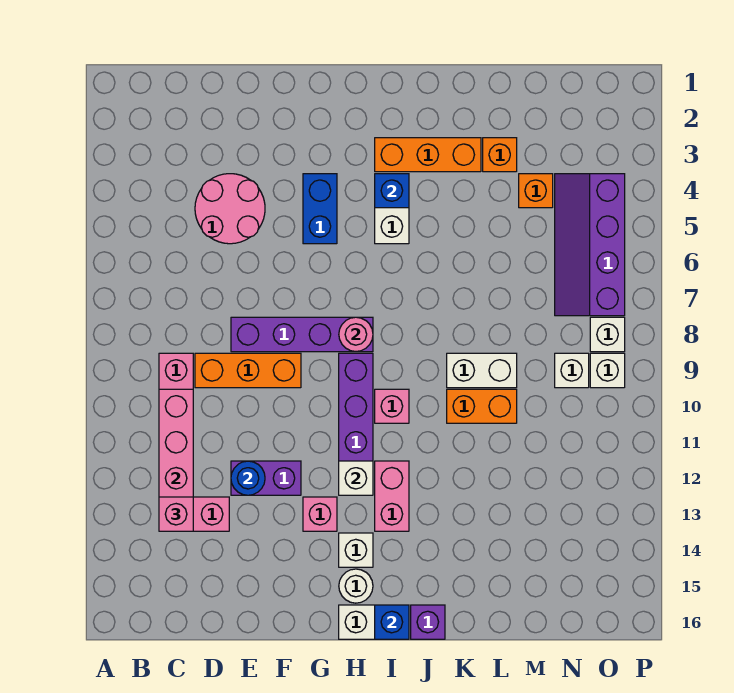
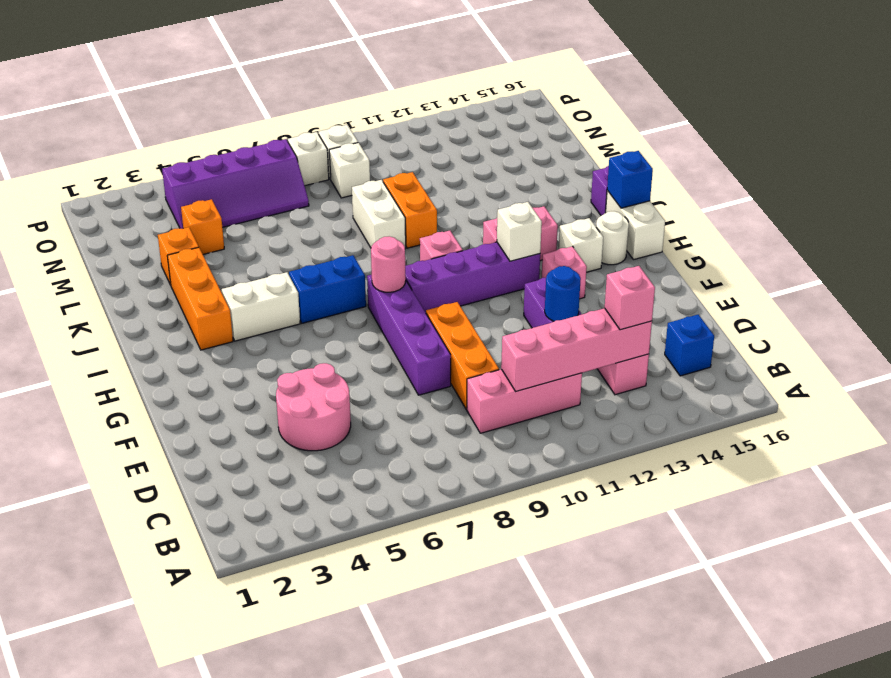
blue brick G4:G5 level 1 -> blue brick I6:I7 level 1
blue brick I4 level 2 -> blue brick C15 level 1

